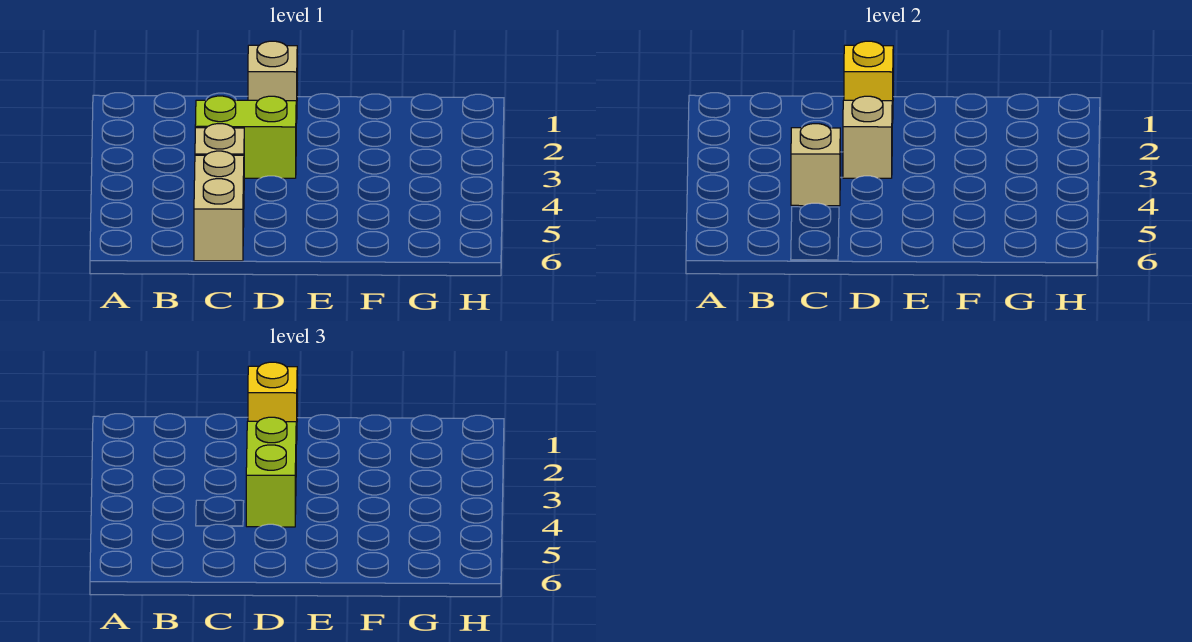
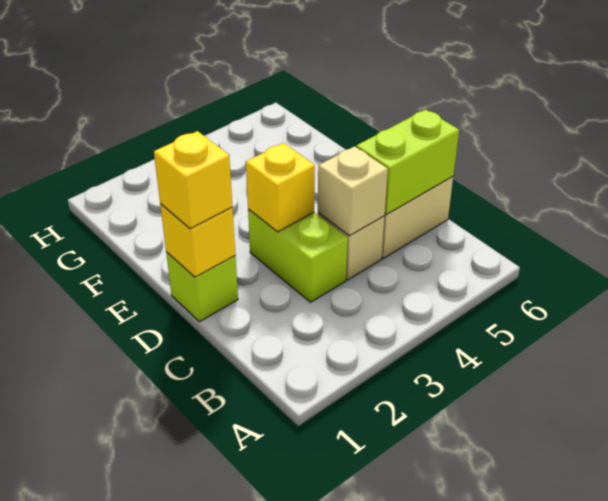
tan brick D1 level 1 -> lime brick D1 level 1
tan brick D3 level 2 -> yellow brick D3 level 2
lime brick D3:D4 level 3 -> lime brick C5:C6 level 2

